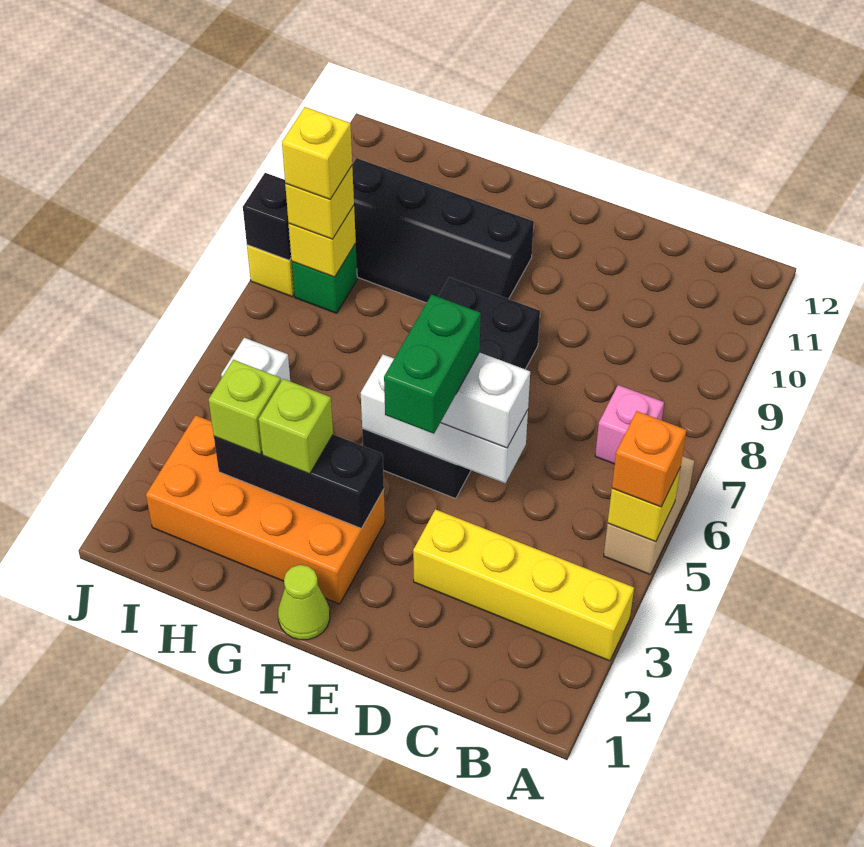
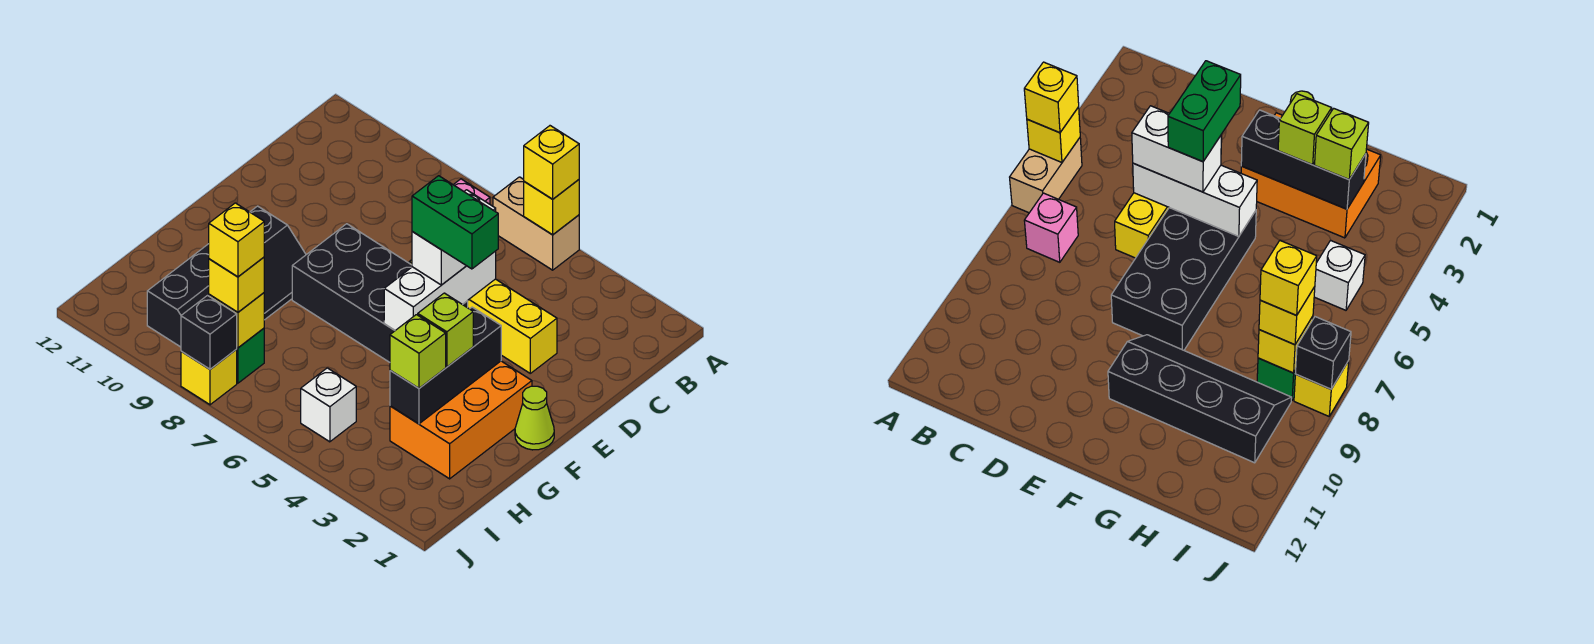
yellow brick A3:D3 level 1 -> yellow brick D3:D6 level 1
orange brick A5 level 3 -> yellow brick A5 level 3
orange brick F2:I3 level 1 -> orange brick F2:H3 level 1

